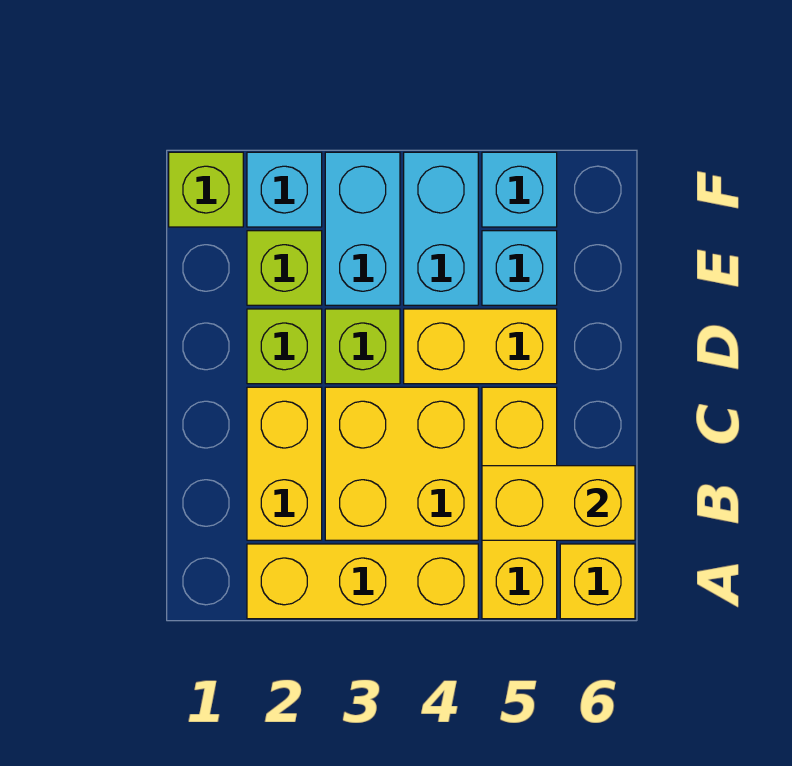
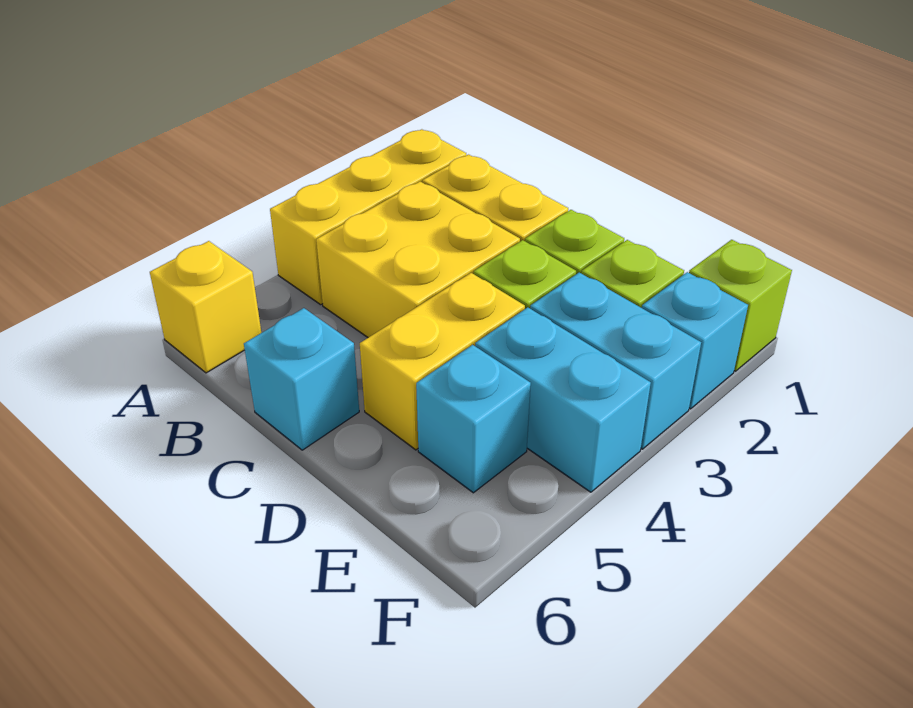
yellow brick A5:C5 level 1 -> none
yellow brick B5:B6 level 2 -> none
cyan brick F5 level 1 -> cyan brick C6 level 1

